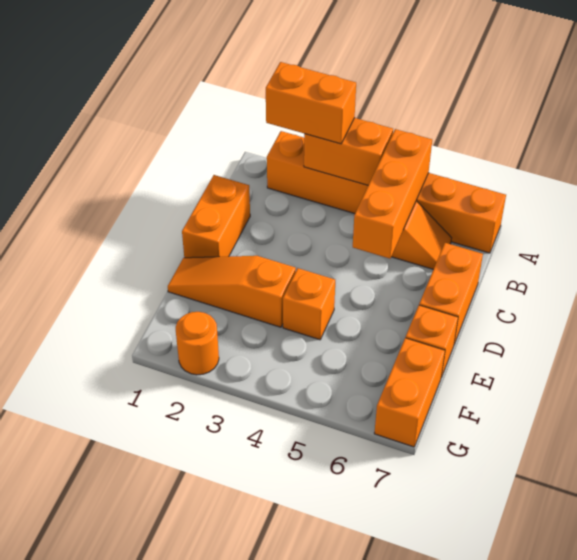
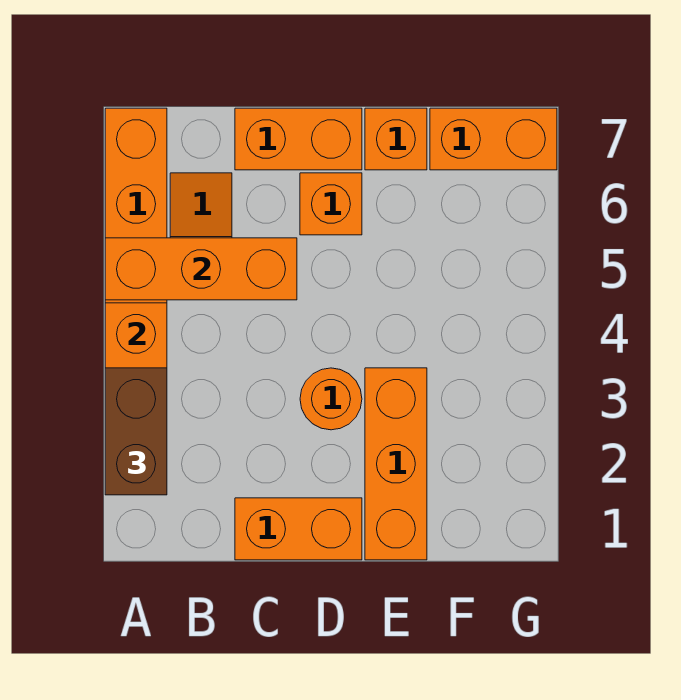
orange brick A2:A3 level 3 -> brown brick A2:A3 level 3
orange slope E1:E3 level 1 top 3 -> orange brick E1:E3 level 1
orange brick E4 level 1 -> orange brick D6 level 1
orange round brick G2 level 1 -> orange round brick D3 level 1

